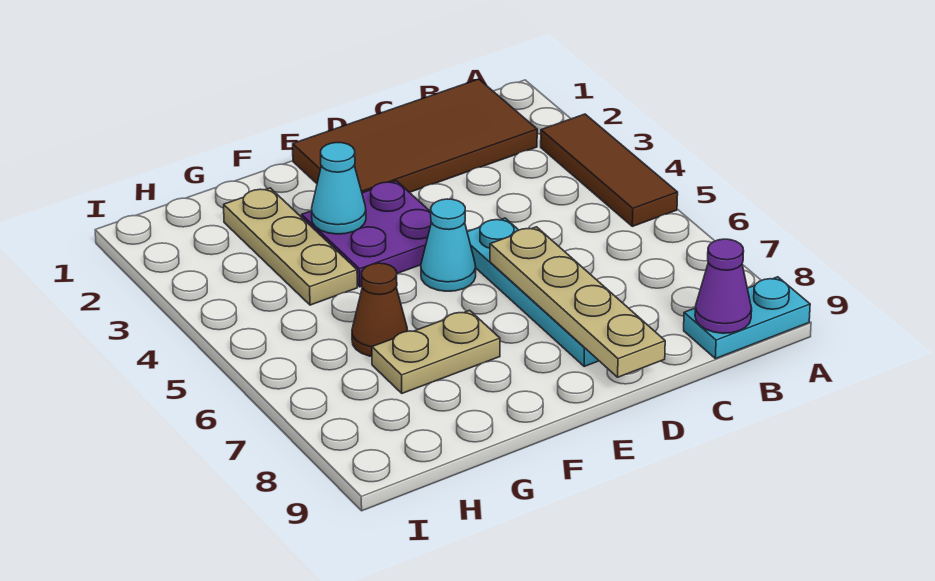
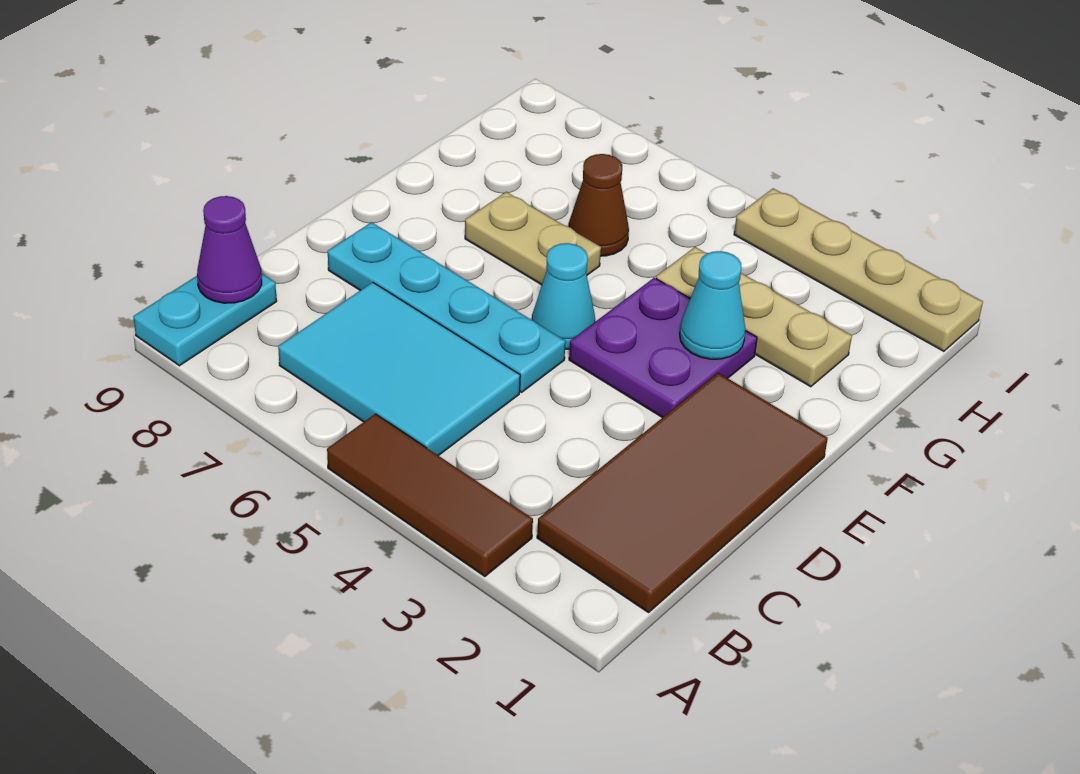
none -> cyan tile B5:C7 level 1
tan plate D6:D9 level 2 -> tan plate I1:I4 level 1
tan plate F7:G7 level 1 -> tan plate F6:F7 level 1

